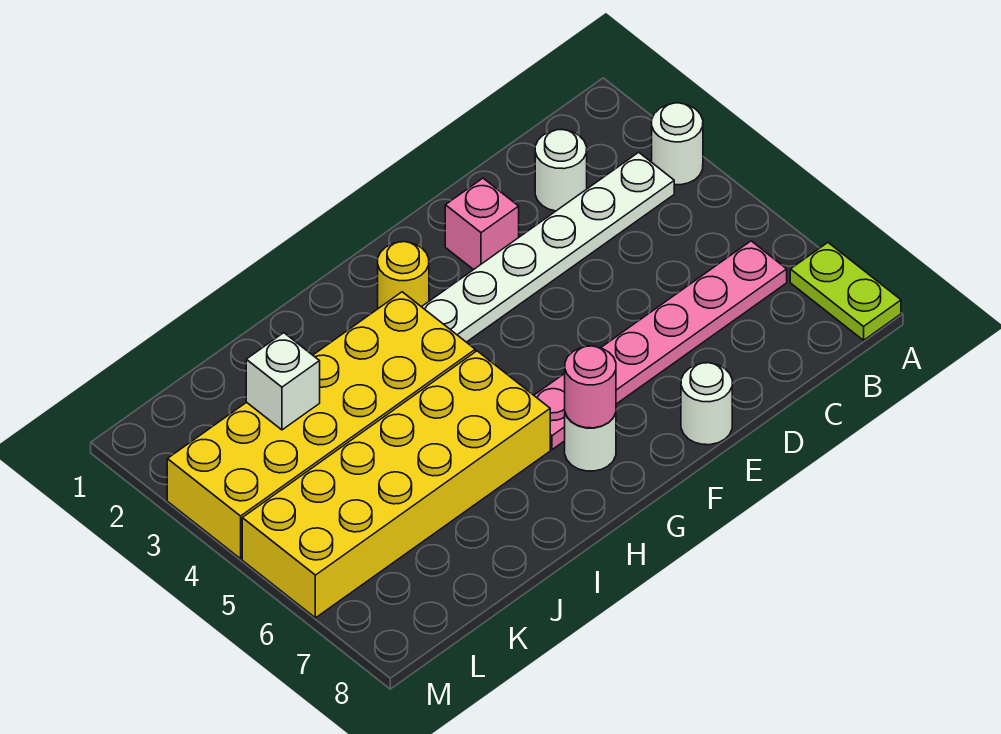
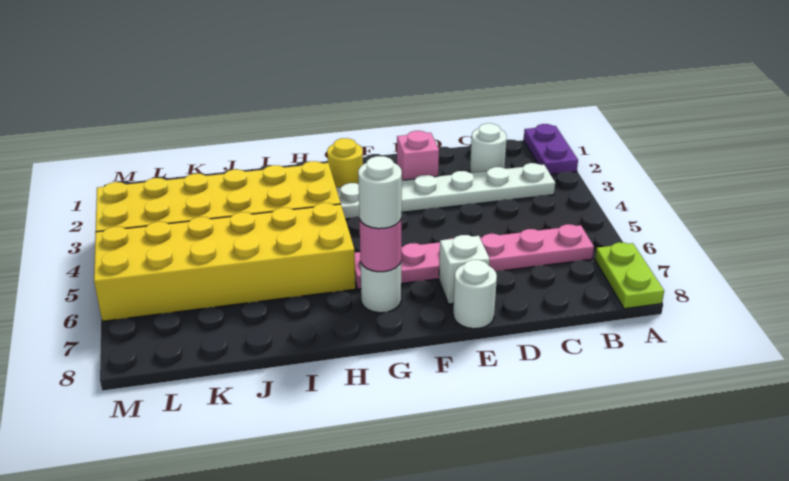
none -> purple plate A1:A2 level 1
white round brick A3 level 1 -> white round brick G7 level 3
white brick K3 level 2 -> white brick E7 level 1

